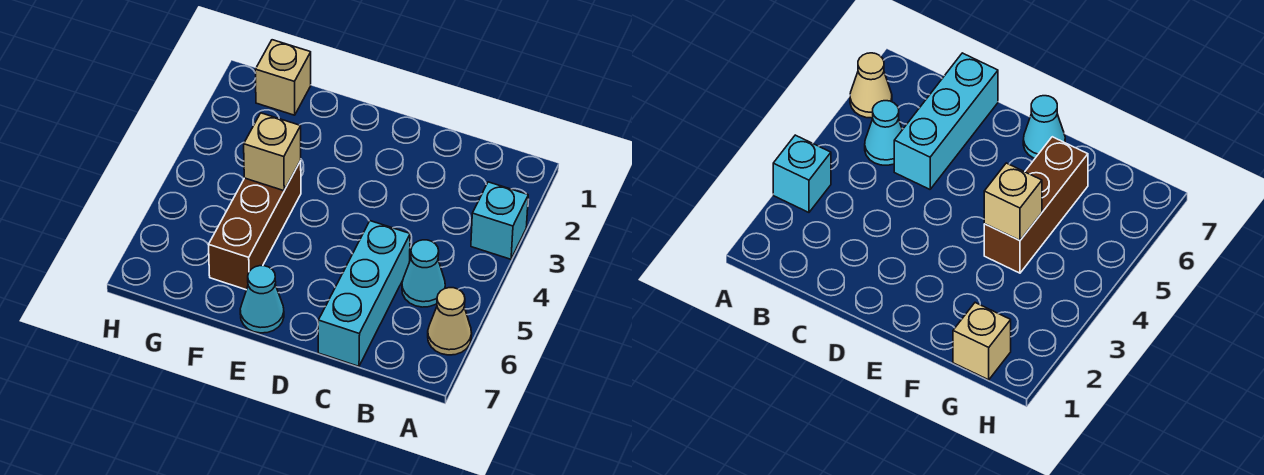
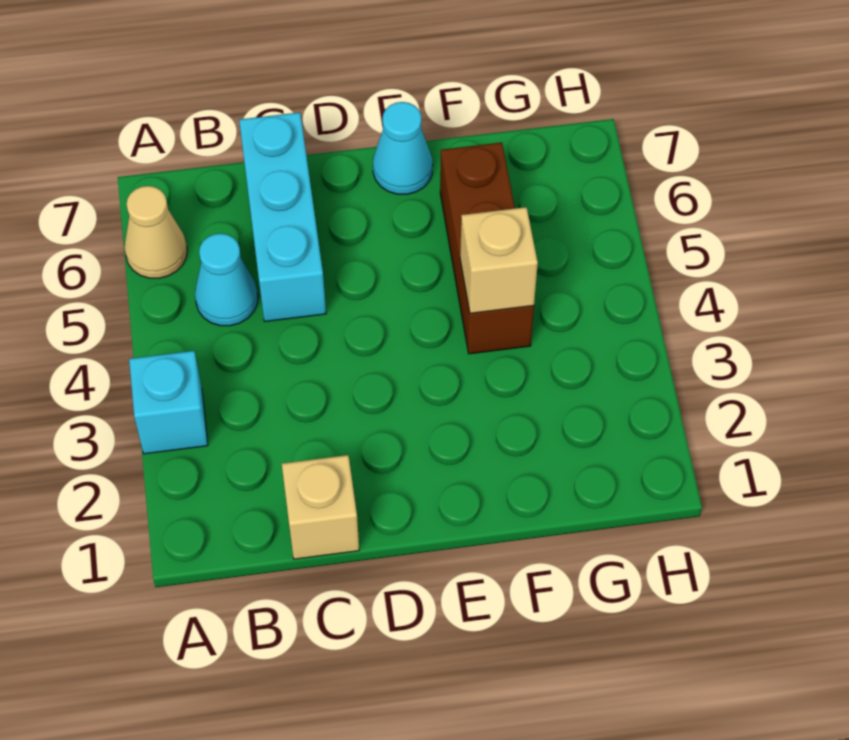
tan brick G1 level 1 -> tan brick C1 level 1

